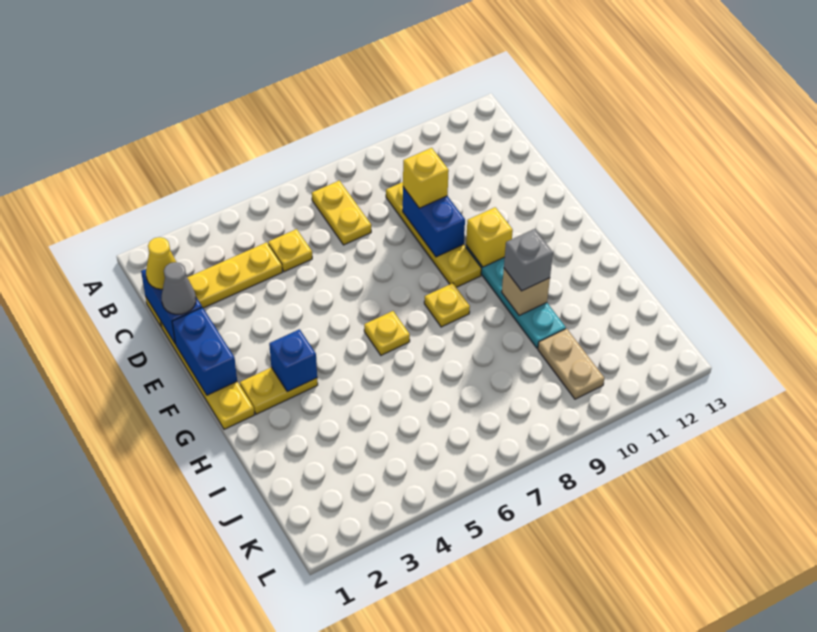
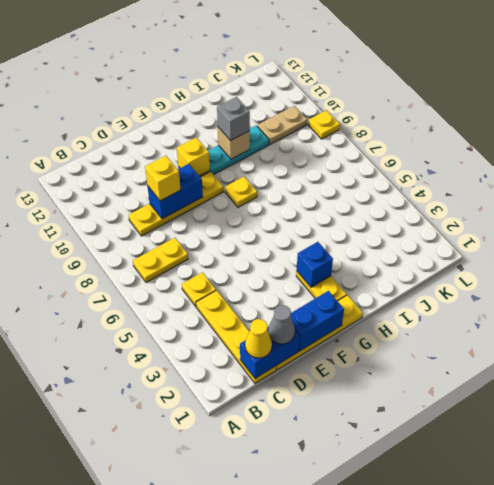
yellow plate G6 level 1 -> yellow plate L9 level 1

